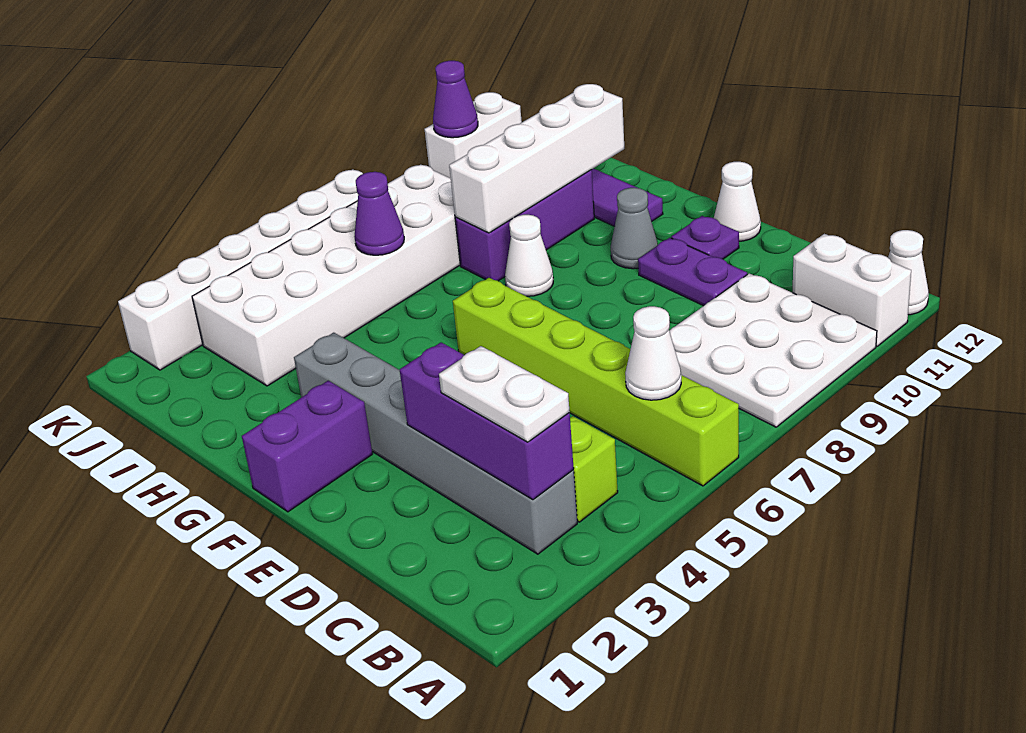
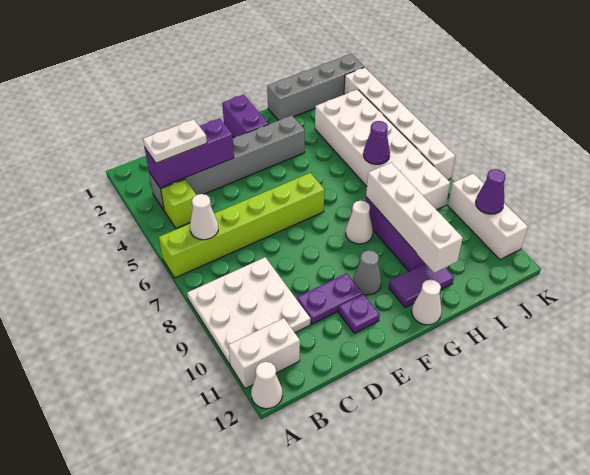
white cone E12 level 1 -> white cone G12 level 1
none -> grey brick H1:K1 level 1
white brick K10:K11 level 1 -> white brick K9:K11 level 1

